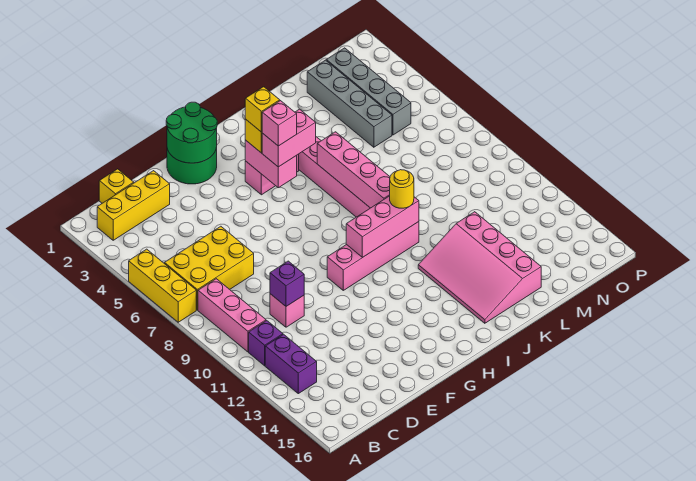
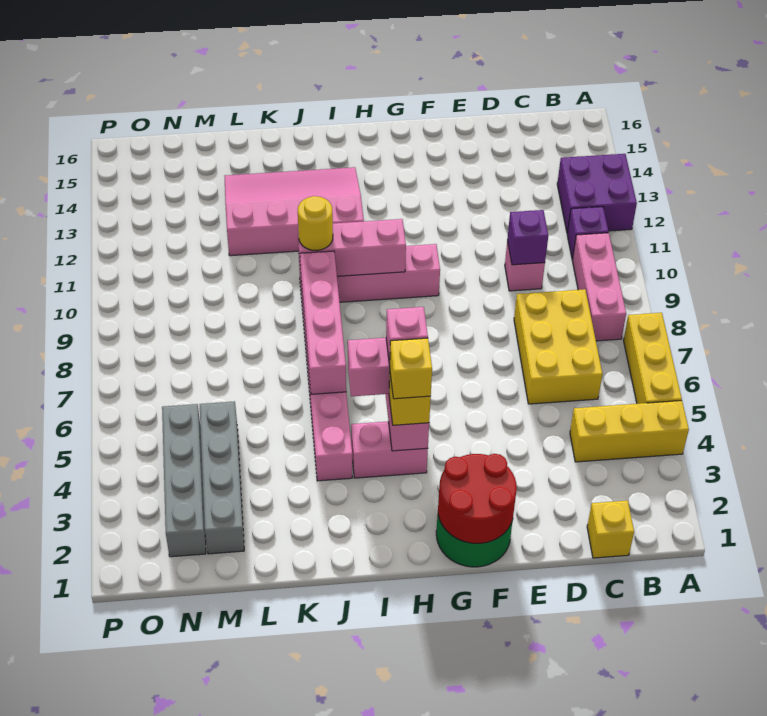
yellow brick B2:D2 level 1 -> yellow brick A4:C4 level 1
yellow brick B6:D7 level 1 -> yellow brick C6:D8 level 1
purple brick B12:B13 level 1 -> purple brick A12:B13 level 1
green round brick F1:G2 level 2 -> red round brick F1:G2 level 2
pink slope J12:L15 level 1 top L -> pink slope I12:L14 level 1 top 12

